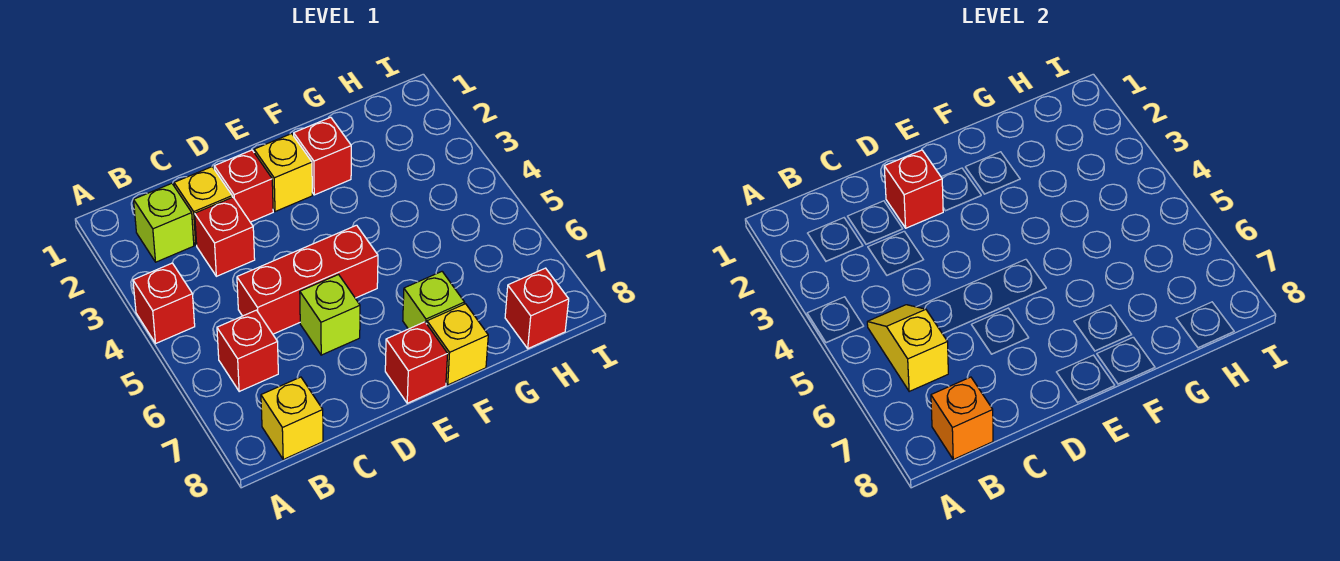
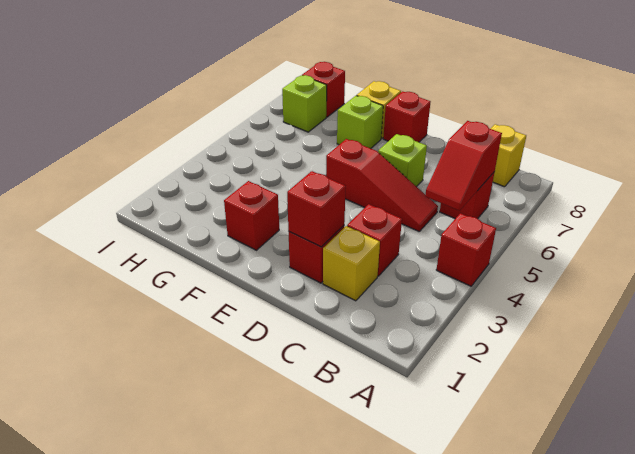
lime brick B2 level 1 -> lime brick H7 level 1
yellow slope B5:B6 level 2 top 6 -> red slope B5:B6 level 2 top 6
orange brick B8 level 2 -> none
red brick C5:E5 level 1 -> red slope C5:E5 level 1 top E
yellow brick E2 level 1 -> none

